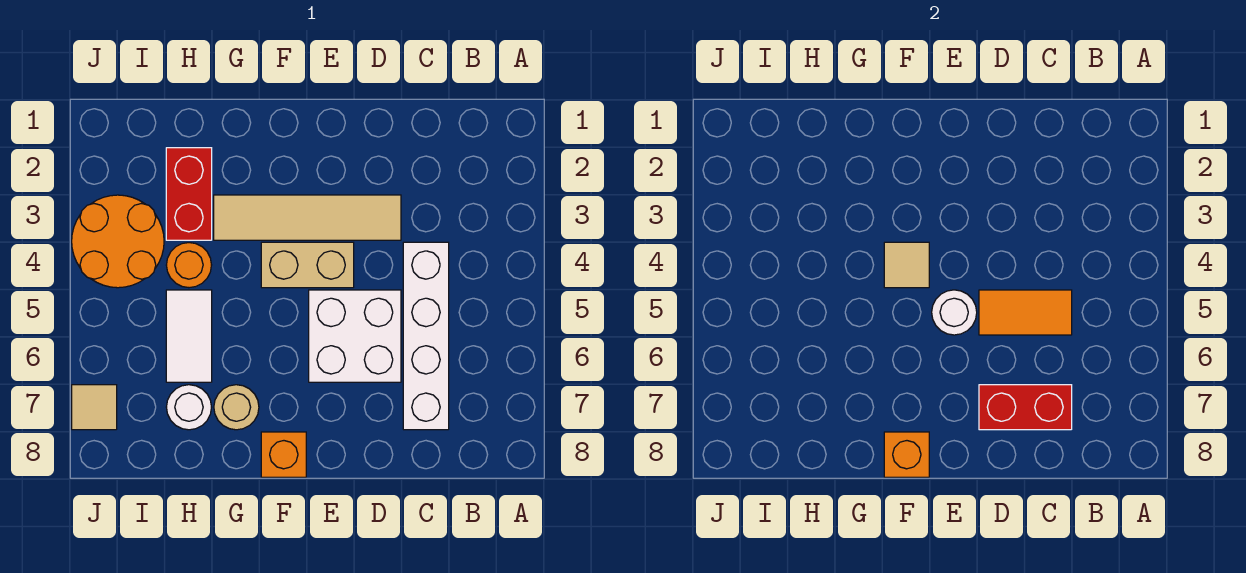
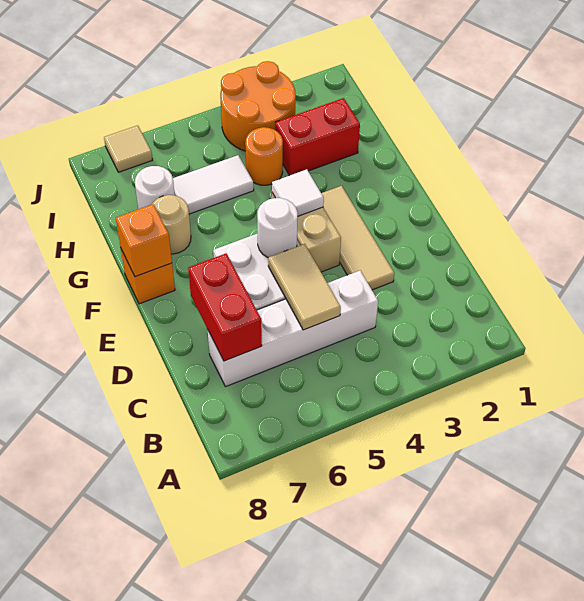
orange tile C5:D5 level 2 -> tan tile C5:D5 level 2
tan tile D3:G3 level 1 -> tan tile D3:F3 level 1
tan tile F4 level 2 -> white tile F4 level 2

